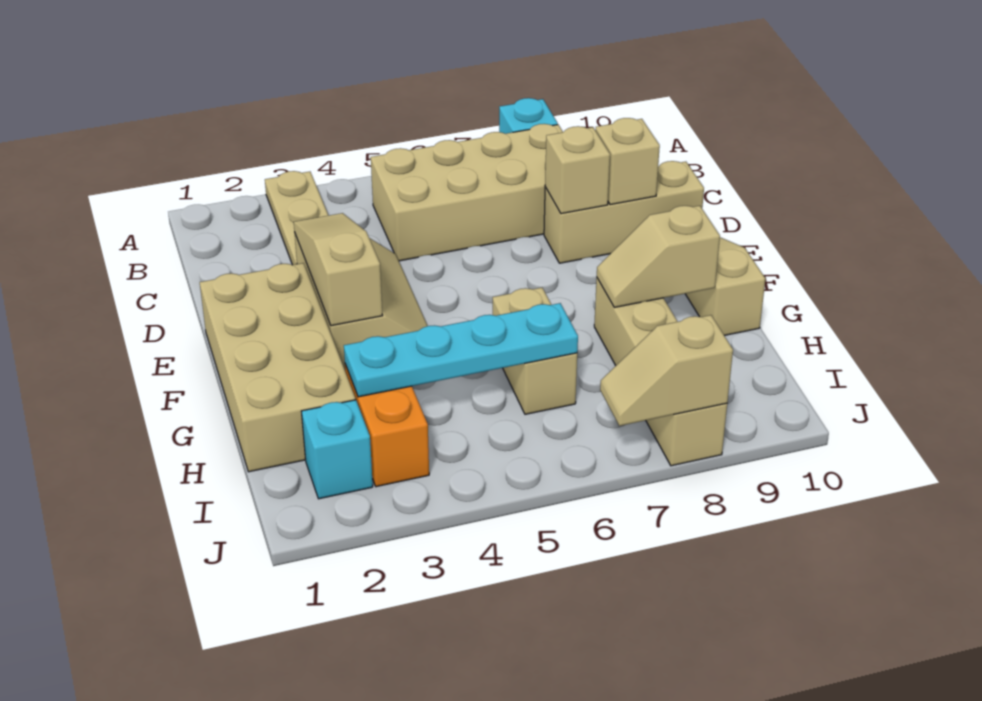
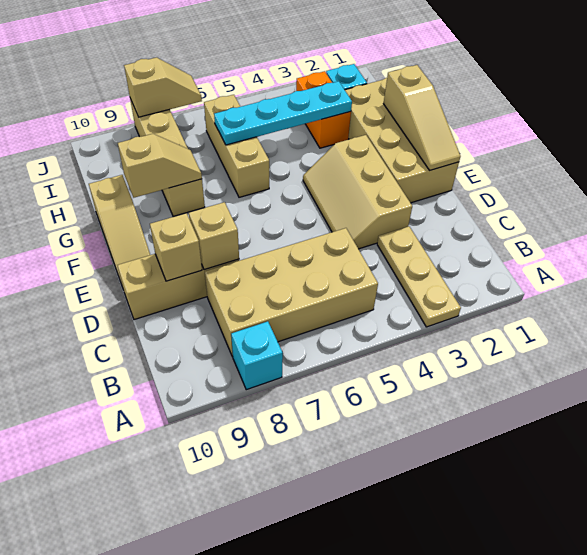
tan slope D3:F3 level 2 top F -> tan slope E1:G1 level 2 top G
tan brick G6:H6 level 1 -> tan brick G6:I6 level 1

